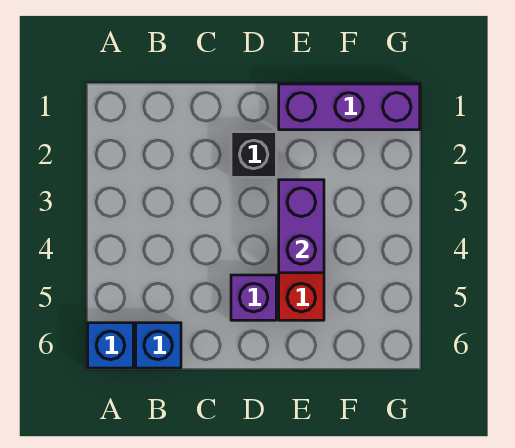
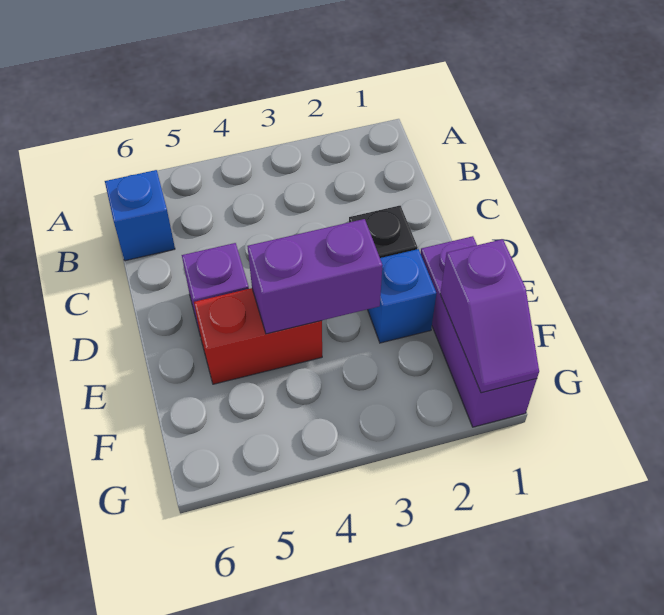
blue brick A6 level 1 -> blue brick E2 level 1
none -> purple slope F1:G1 level 2 top F

